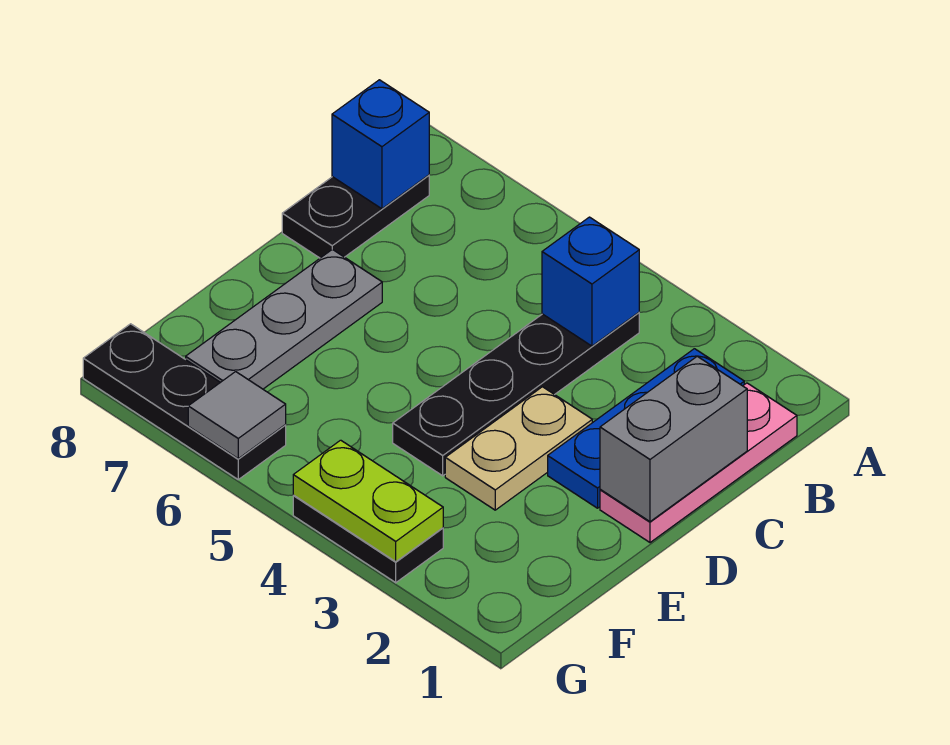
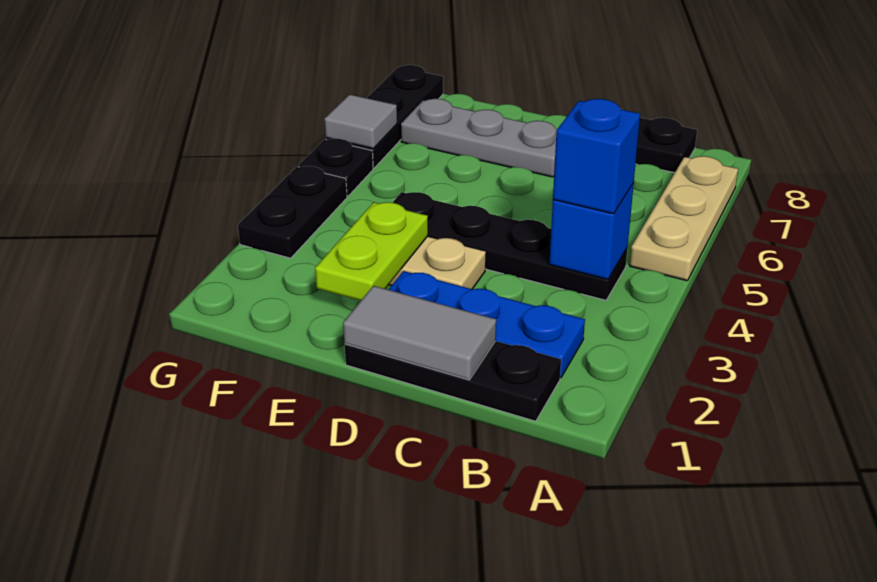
none -> tan plate A5:A7 level 1
pink plate B1:D1 level 1 -> black plate B1:D1 level 1
blue brick B8 level 2 -> blue brick B4 level 3
grey brick C1:D1 level 2 -> grey tile C1:D1 level 2
lime plate G3:G4 level 2 -> lime plate E2:E3 level 2
none -> black plate G5 level 1

